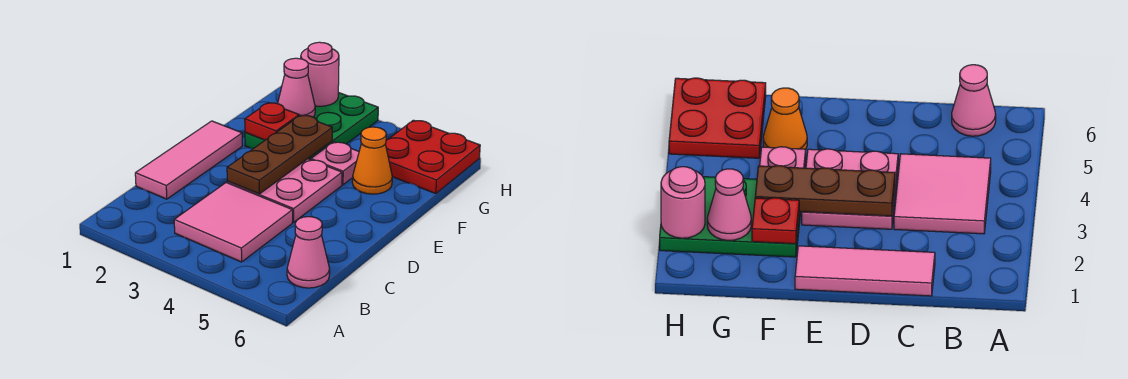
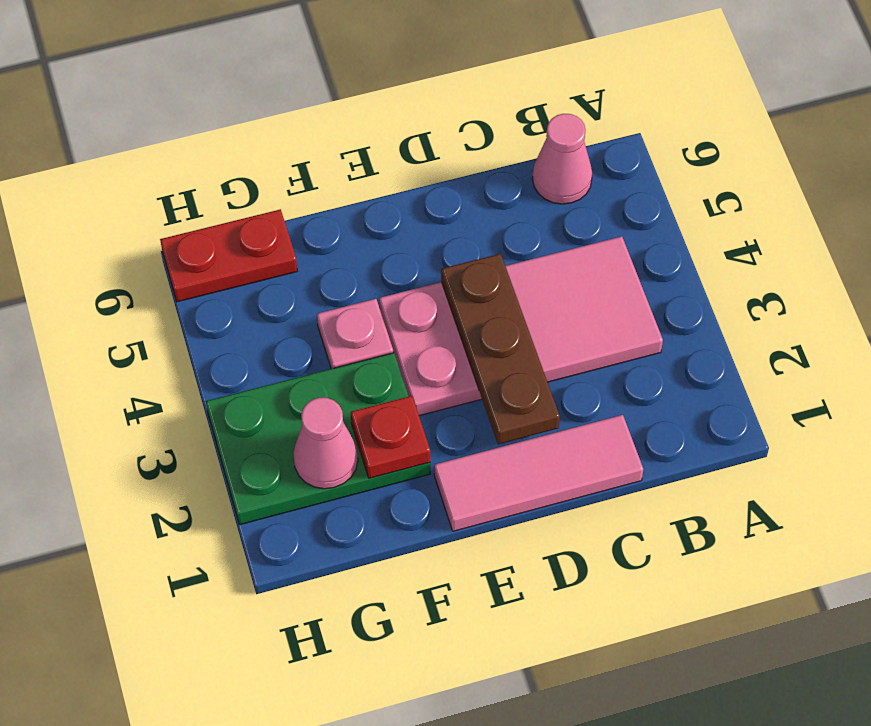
brown plate D3:F3 level 2 -> brown plate D2:D4 level 2
orange cone F5 level 1 -> none
red plate G5:H6 level 1 -> red plate G6:H6 level 1
pink round brick H2 level 2 -> none

